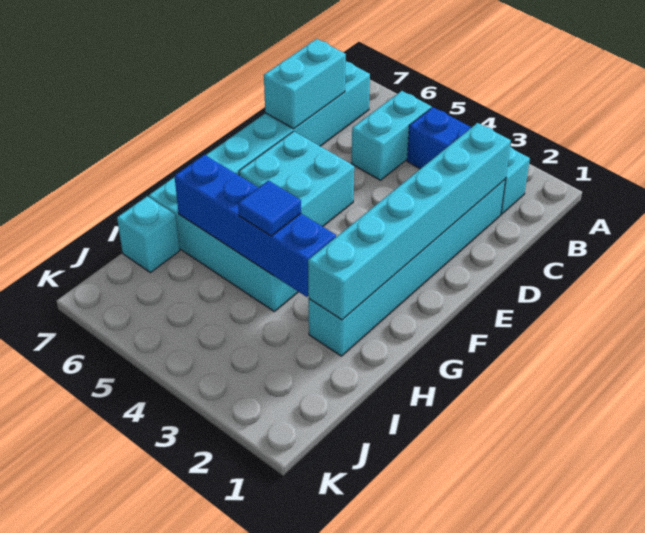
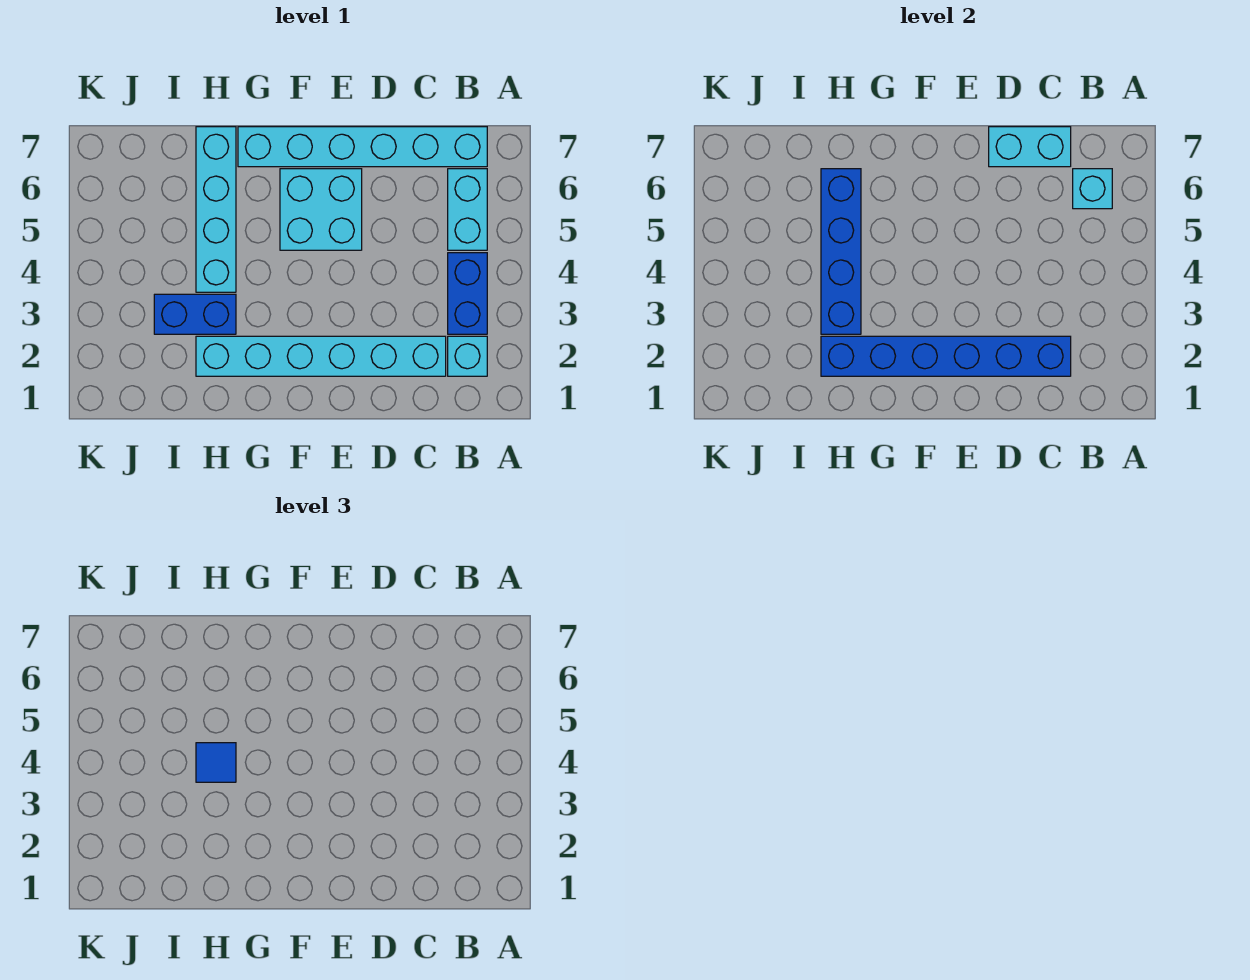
cyan brick B5:C5 level 1 -> cyan brick B5:B6 level 1
cyan brick C2:H2 level 2 -> blue brick C2:H2 level 2
none -> blue brick H3:I3 level 1
cyan brick I7 level 1 -> cyan brick B6 level 2

